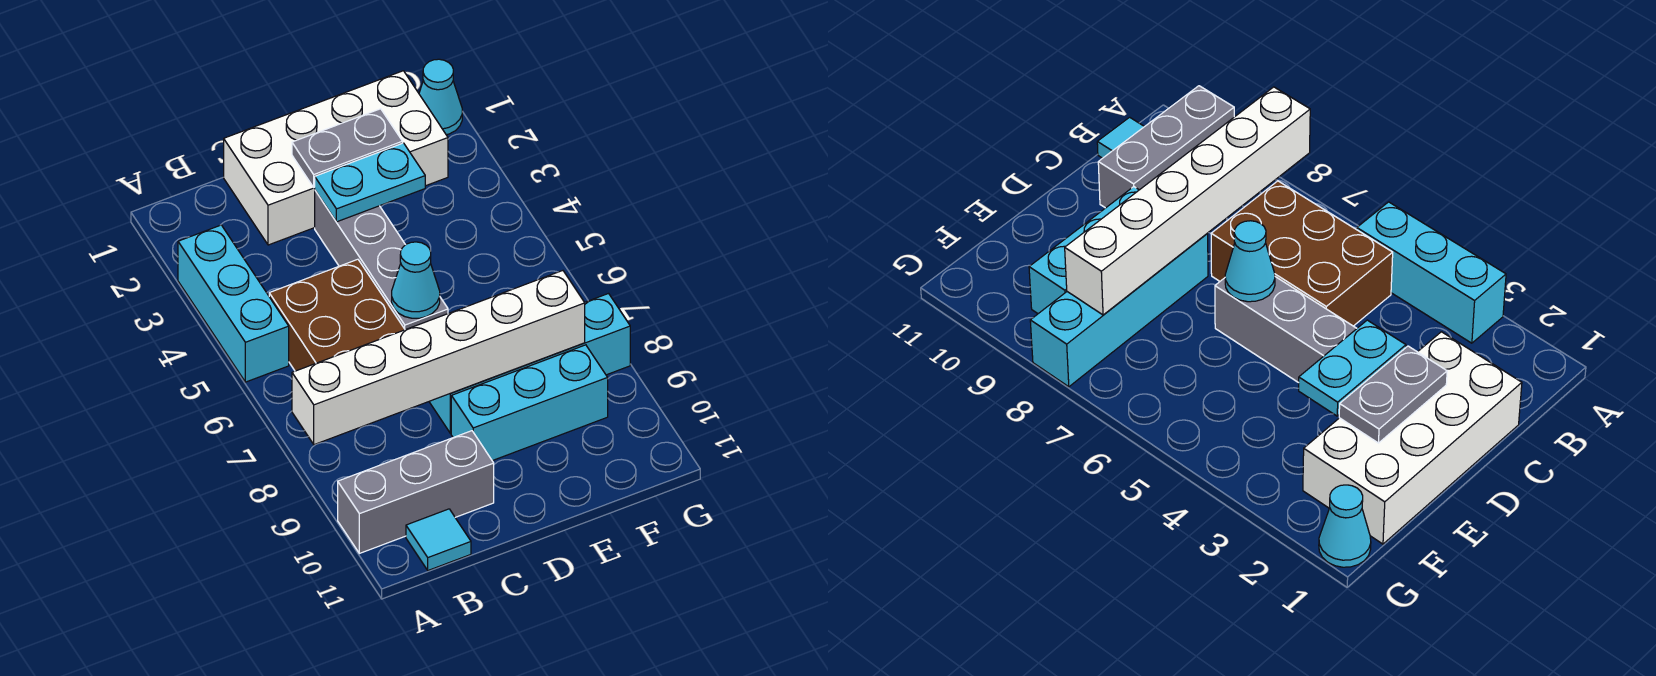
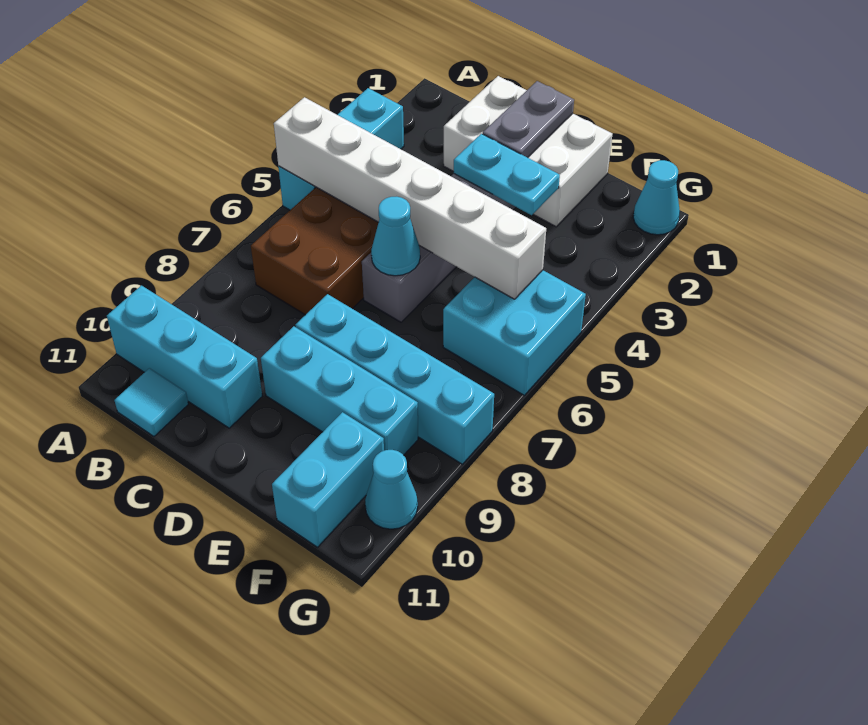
white brick A8:F8 level 2 -> white brick A5:F5 level 2
grey brick A10:C10 level 1 -> cyan brick A10:C10 level 1
white brick C1:F2 level 1 -> white brick C1:E2 level 1
grey plate D2:E2 level 2 -> grey plate D1:D2 level 2
none -> cyan brick F5:G6 level 1
none -> cyan brick F10:F11 level 1
none -> cyan cone G10 level 1

